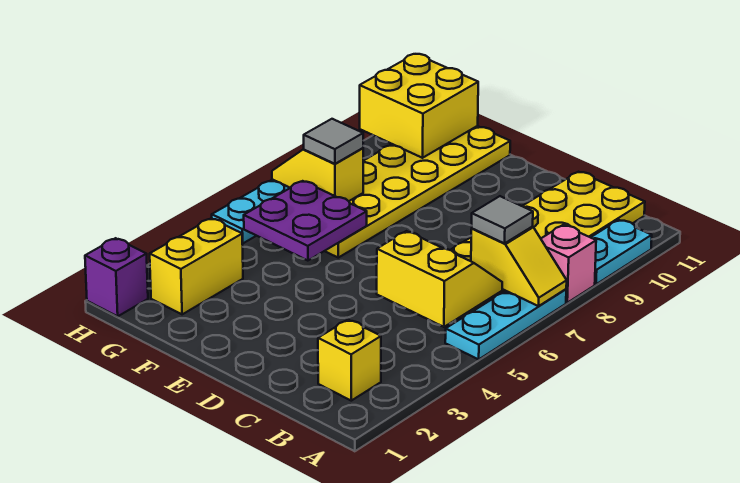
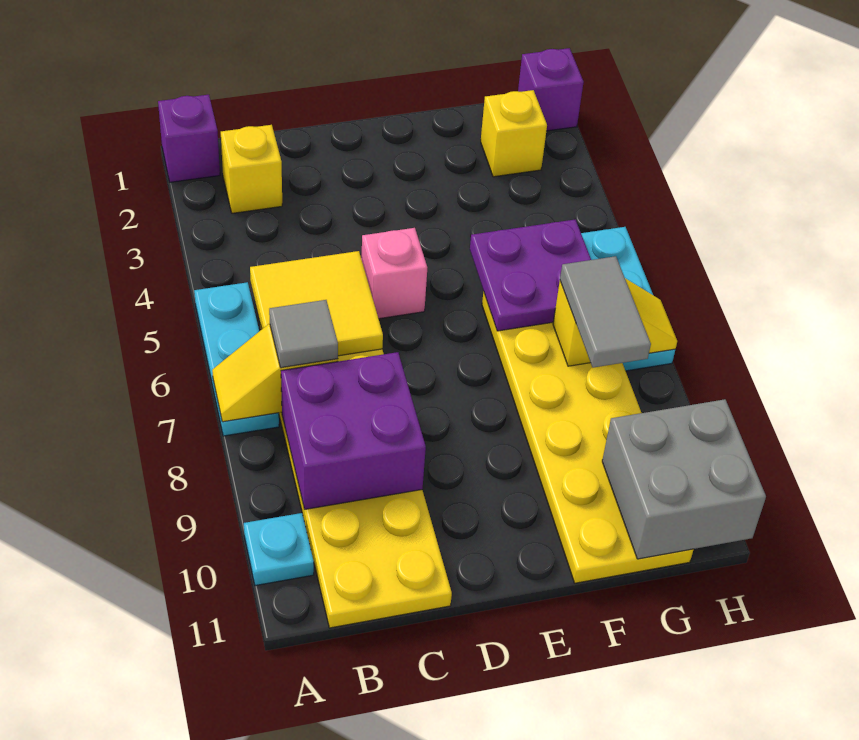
none -> purple brick A1 level 1
pink brick A8 level 1 -> pink brick D5 level 1
cyan plate A9:A10 level 1 -> cyan plate A10 level 1
yellow slope B5:C6 level 2 top 5 -> yellow tile B5:C6 level 2
none -> purple brick B8:C9 level 2
yellow brick G2:G3 level 1 -> yellow brick G2 level 1
grey tile G7 level 3 -> grey tile G7:G8 level 3
yellow brick G10:H11 level 2 -> grey brick G10:H11 level 2

